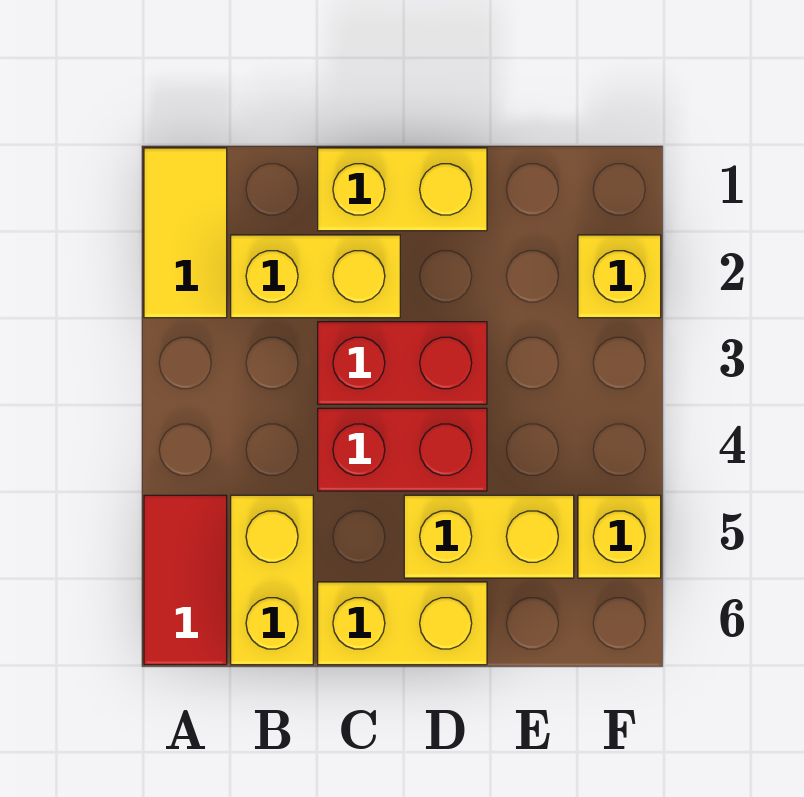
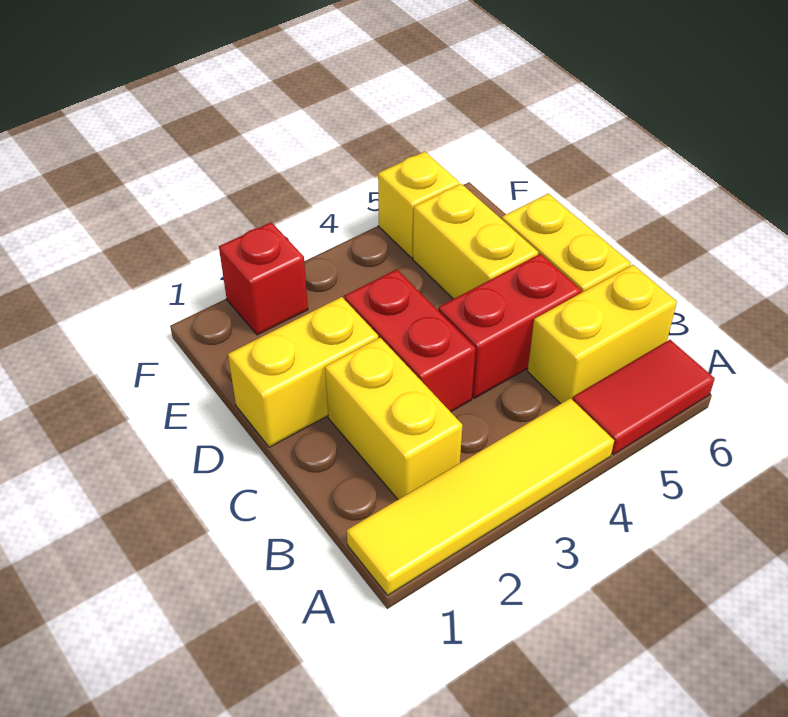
yellow tile A1:A2 level 1 -> yellow tile A1:A4 level 1
yellow brick C1:D1 level 1 -> yellow brick D1:D2 level 1
red brick C4:D4 level 1 -> red brick C4:C5 level 1
yellow brick F2 level 1 -> red brick F2 level 1

